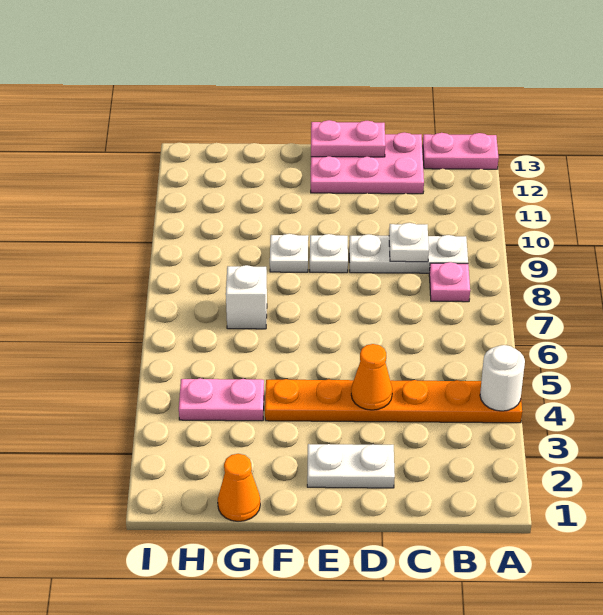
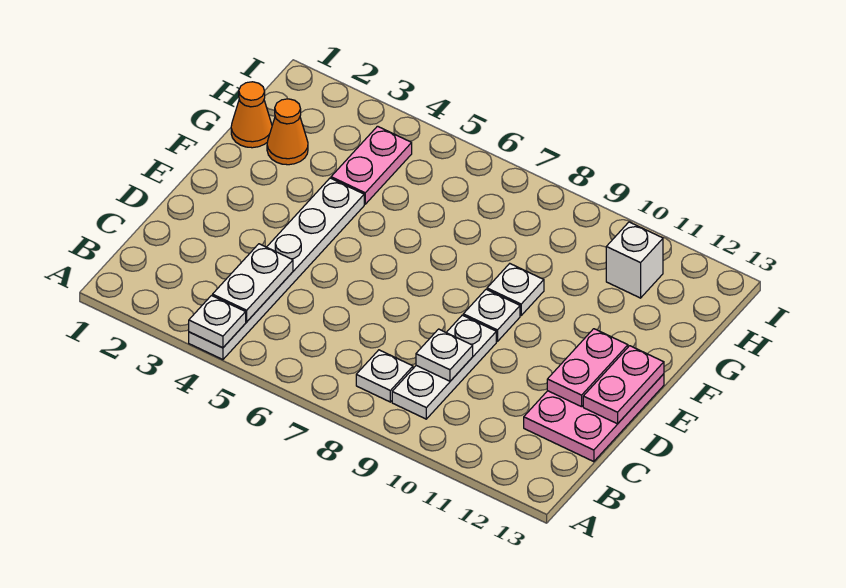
orange plate A4:F4 level 1 -> white plate A4:F4 level 1
white round brick A4 level 2 -> white plate A4 level 2
pink plate A13:B13 level 1 -> pink plate D12:E12 level 2
pink plate B8 level 1 -> white plate B8 level 1
white plate D2:E2 level 1 -> white plate B4:C4 level 2
orange cone D4 level 2 -> orange cone G2 level 1
white brick G7 level 1 -> white brick H11 level 1

